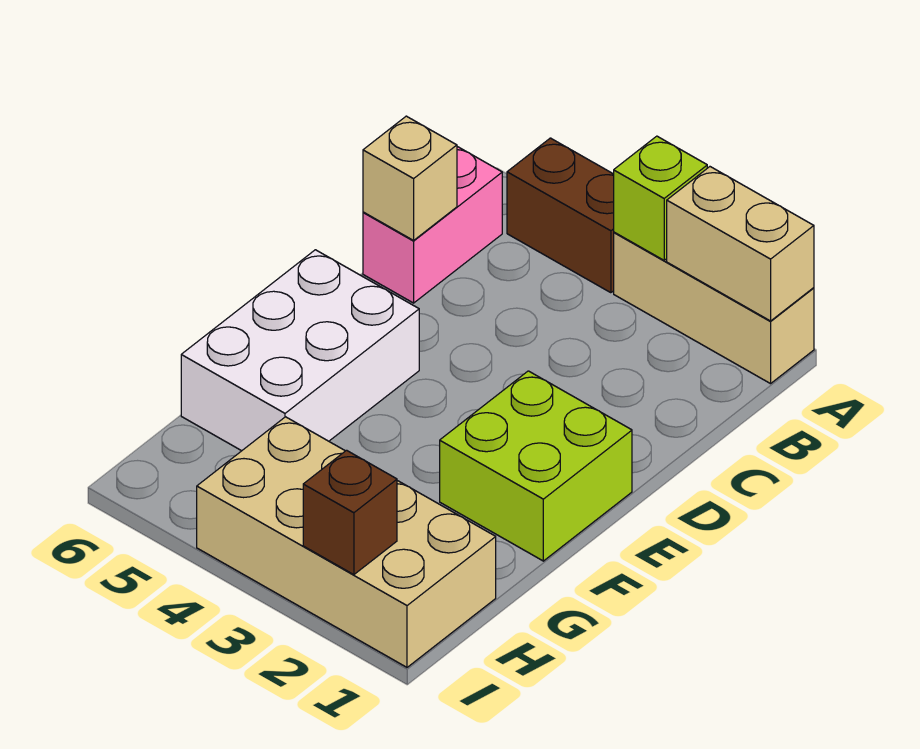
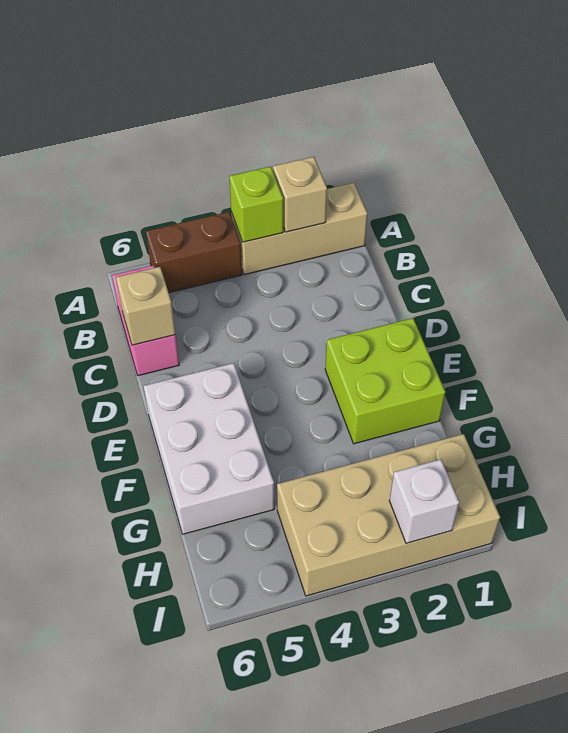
tan brick A1:A2 level 2 -> tan brick A2 level 2
brown brick I2 level 2 -> white brick I2 level 2

